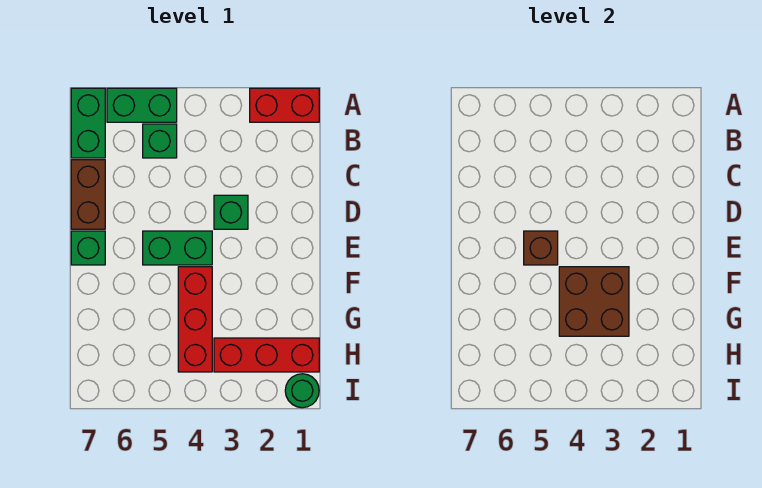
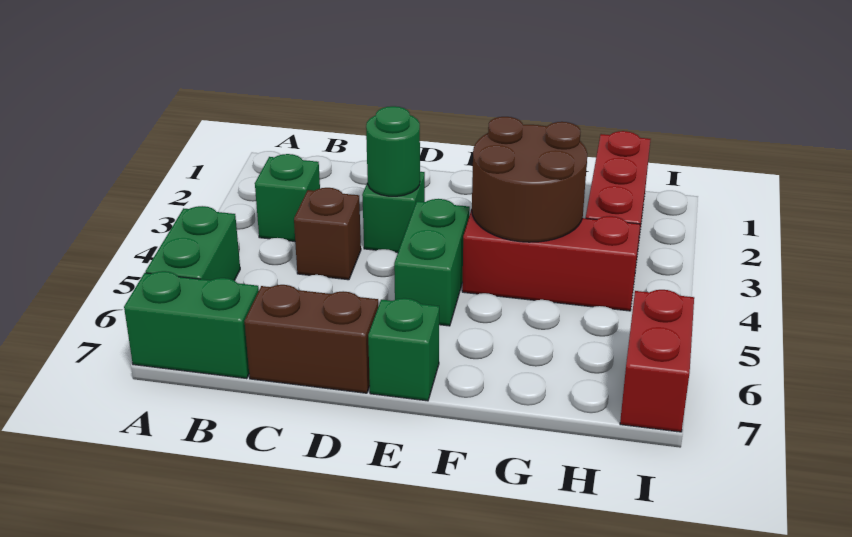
red brick A1:A2 level 1 -> red brick I6:I7 level 1
green brick B5 level 1 -> green brick B3 level 1
brown brick E5 level 2 -> brown brick C4 level 1
brown brick F3:G4 level 2 -> brown round brick F3:G4 level 2
green round brick I1 level 1 -> green round brick D3 level 2

